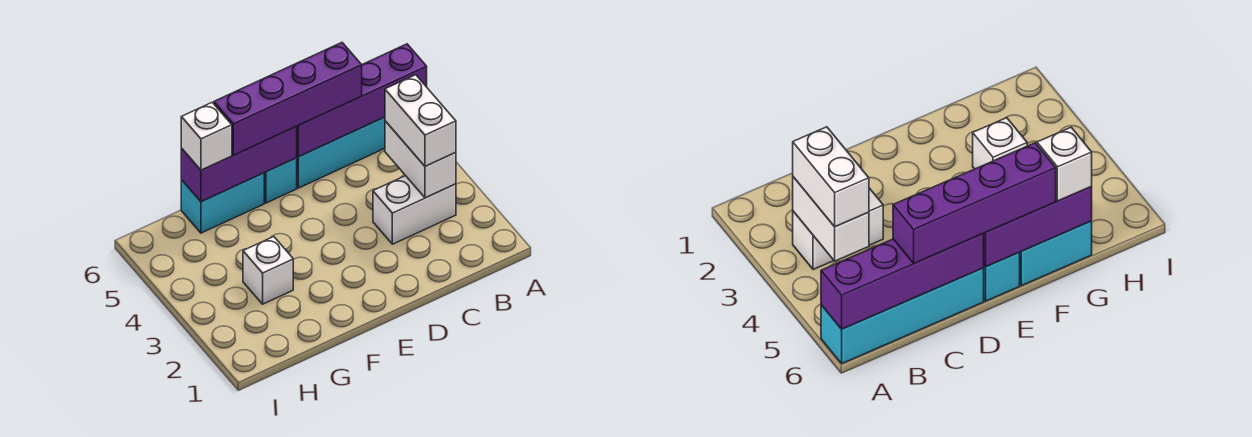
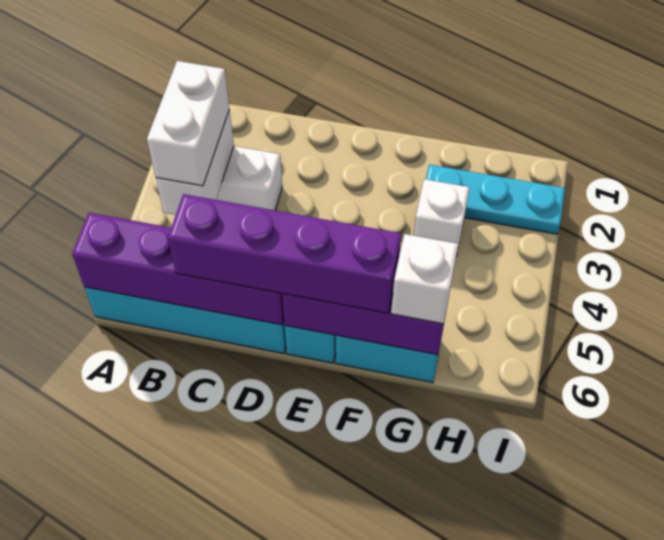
none -> cyan plate G2:I2 level 1

